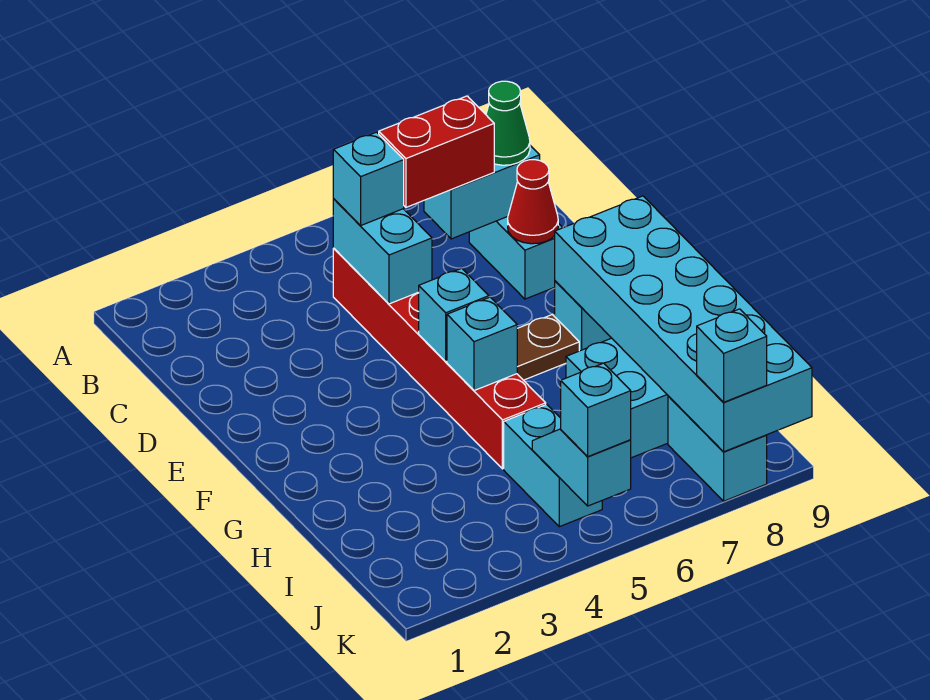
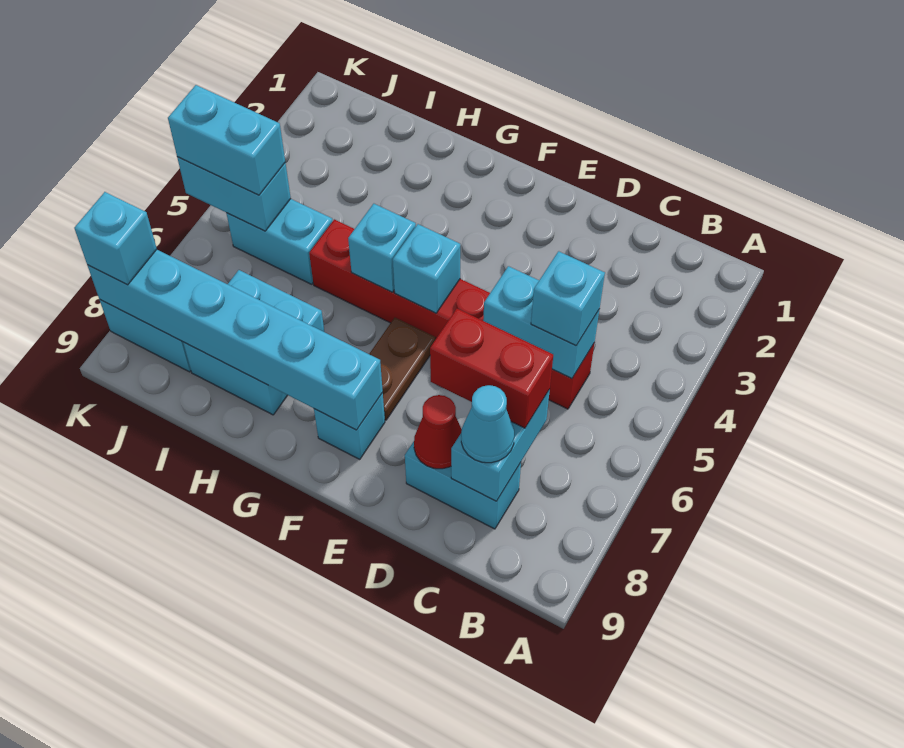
red brick C6:C7 level 3 -> red brick C7:D7 level 3
green cone C8 level 3 -> cyan cone C8 level 3
cyan brick F8:K9 level 2 -> cyan brick F8:K8 level 2
cyan slope J5:K5 level 2 top K -> cyan brick J5:K5 level 2
cyan brick K5 level 3 -> cyan brick J5:K5 level 3

